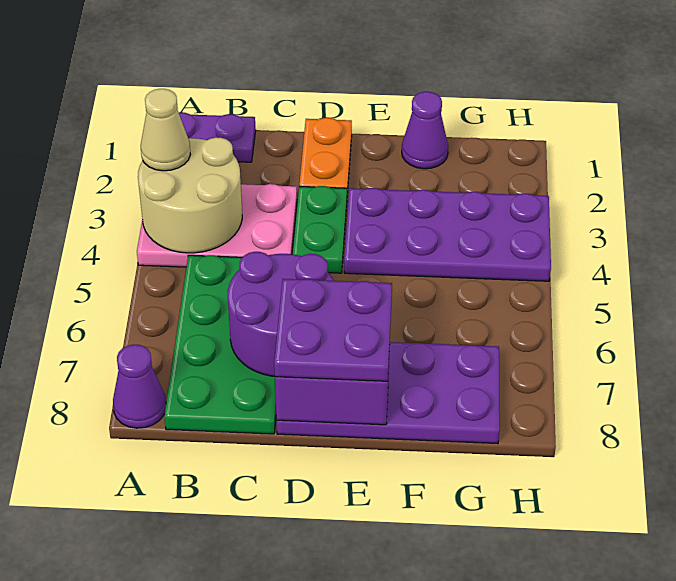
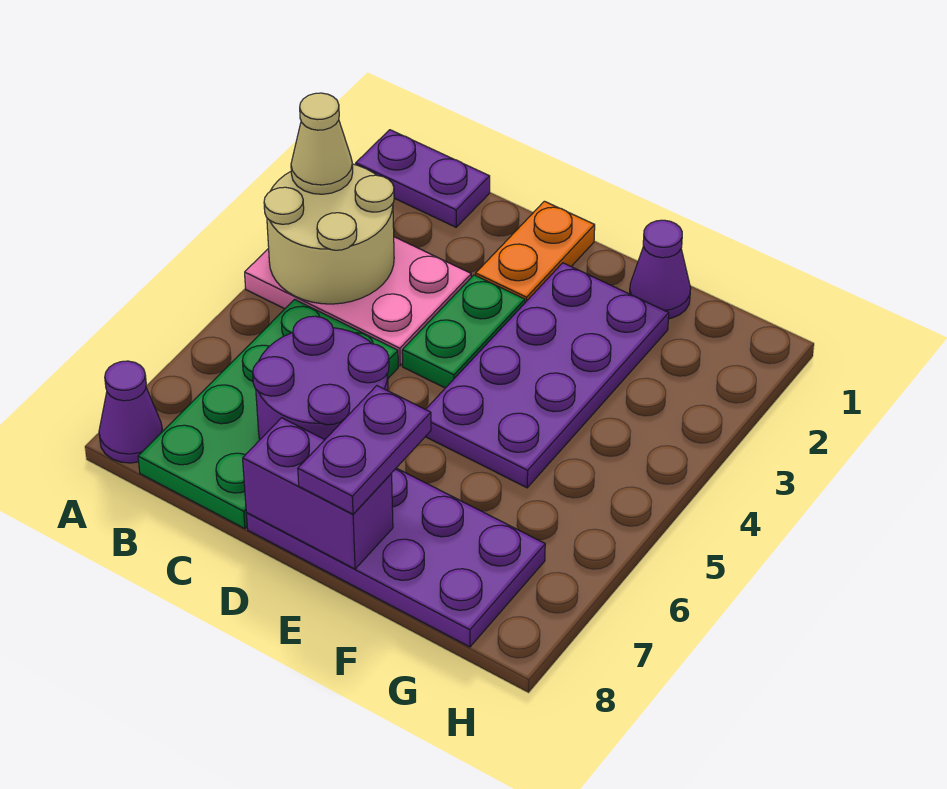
purple plate D7:E8 level 3 -> purple plate E7:E8 level 3
purple plate E3:H4 level 1 -> purple plate E2:F5 level 1

